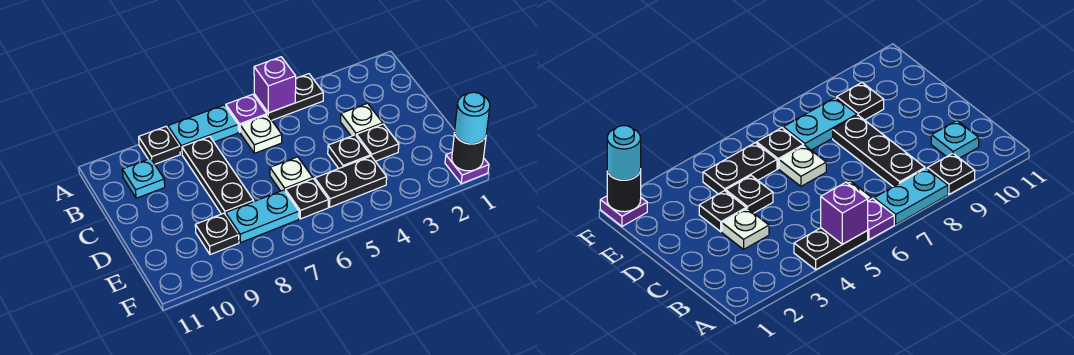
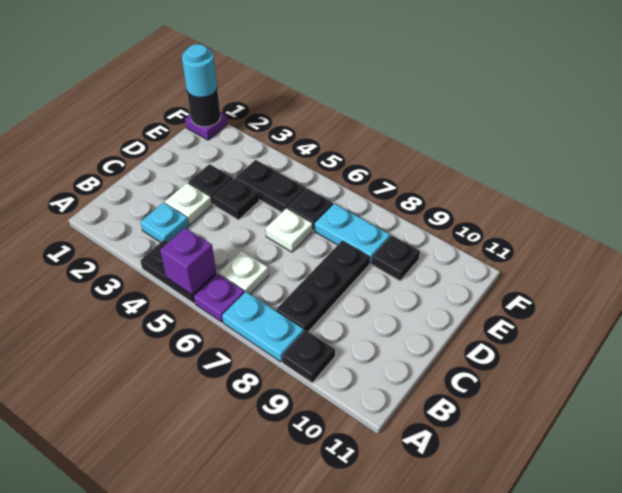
cyan plate B10 level 1 -> cyan plate B3 level 1

